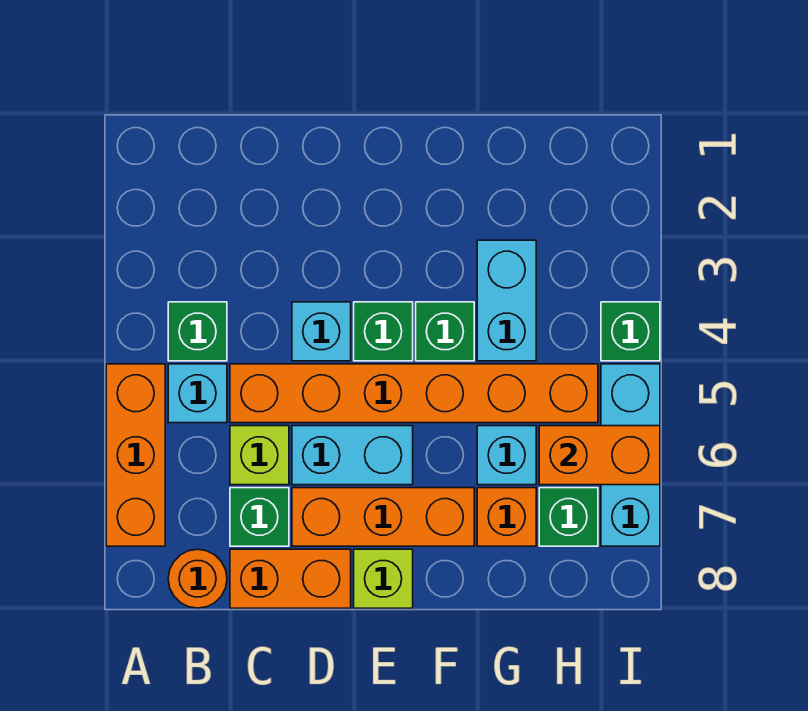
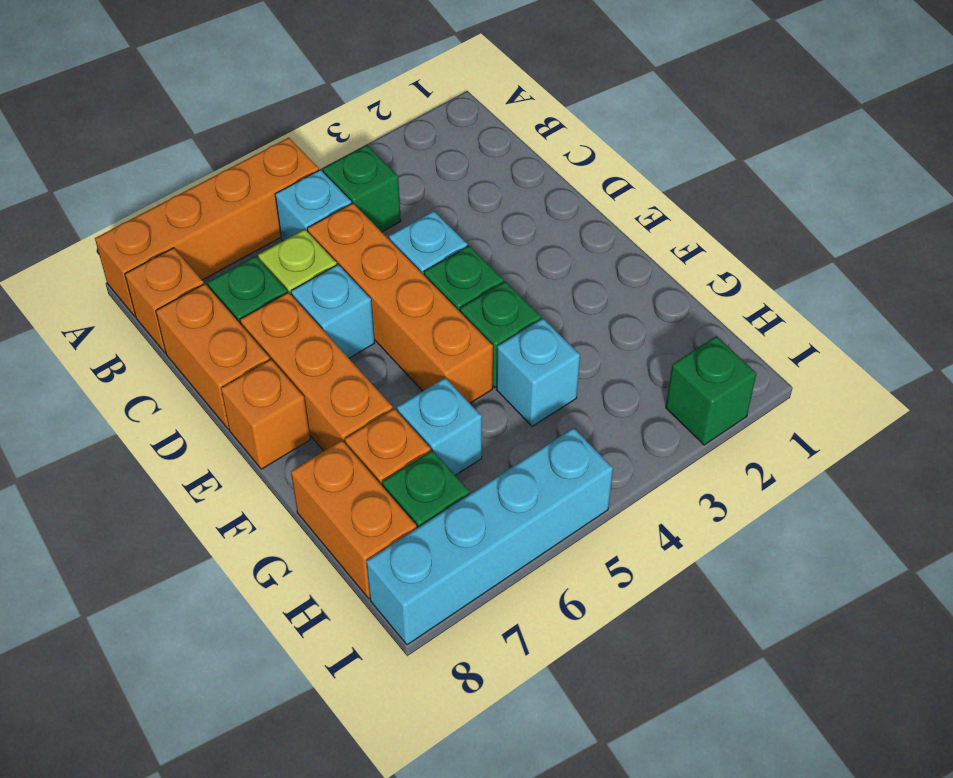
orange brick A5:A7 level 1 -> orange brick A5:A8 level 1
orange round brick B8 level 1 -> orange brick B8 level 1
orange brick C5:H5 level 1 -> orange brick C5:F5 level 1
cyan brick D6:E6 level 1 -> cyan brick D6 level 1
lime brick E8 level 1 -> orange brick E8 level 1
cyan brick G3:G4 level 1 -> cyan brick G4 level 1
orange brick H6:I6 level 2 -> orange brick G8:H8 level 1
green brick I4 level 1 -> green brick I2 level 1
cyan brick I5:I7 level 1 -> cyan brick I5:I8 level 1

